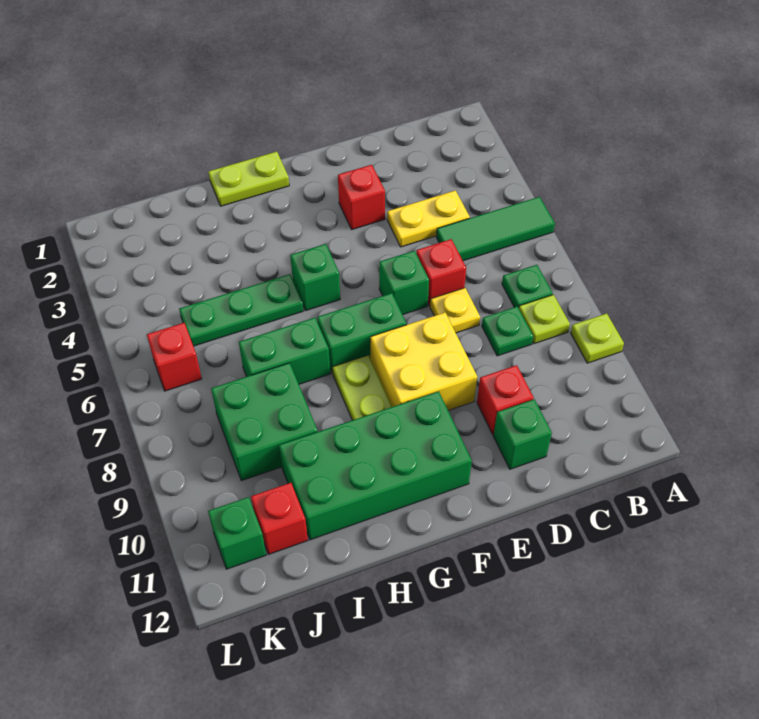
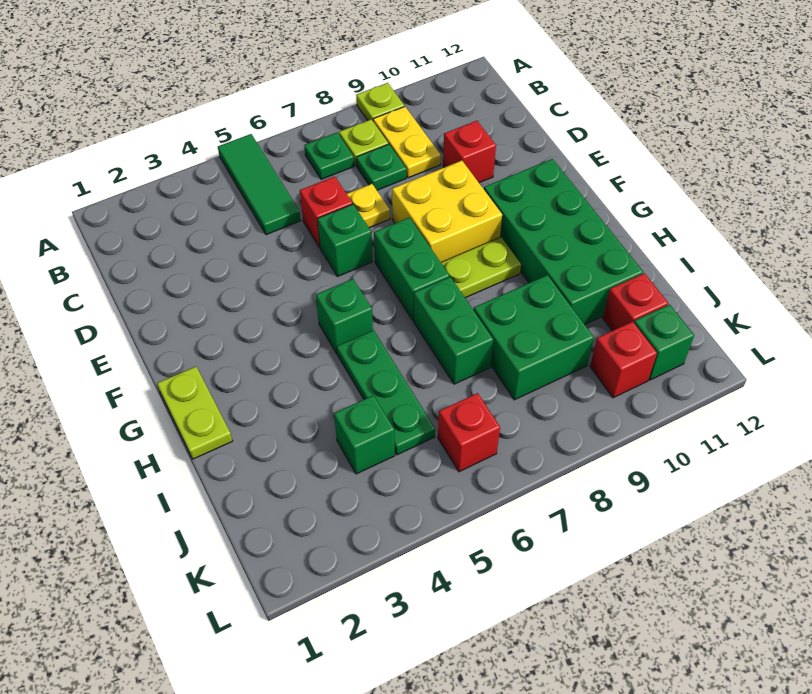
yellow plate C4:D4 level 1 -> yellow plate B9:C9 level 1
green brick D11 level 1 -> green brick J4 level 1
red brick E3 level 1 -> red brick K10 level 1

